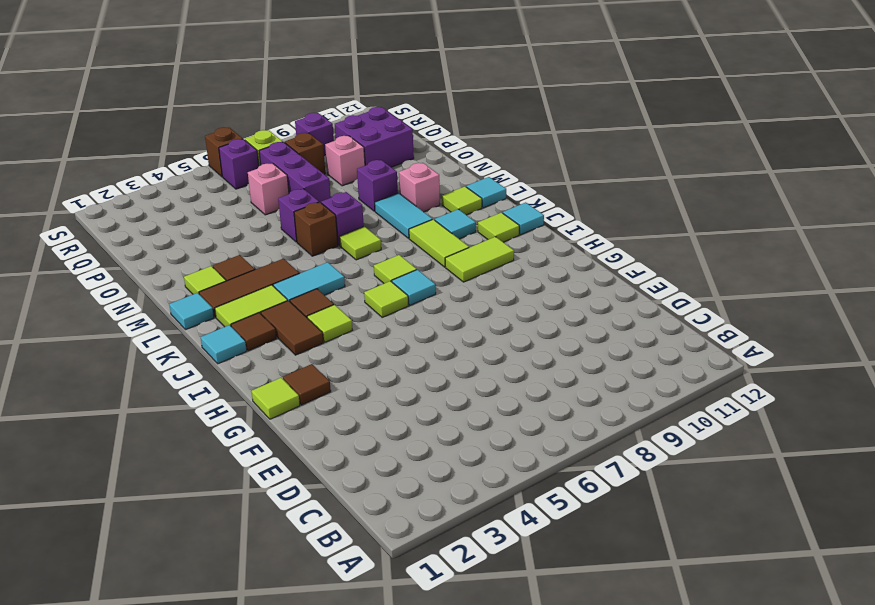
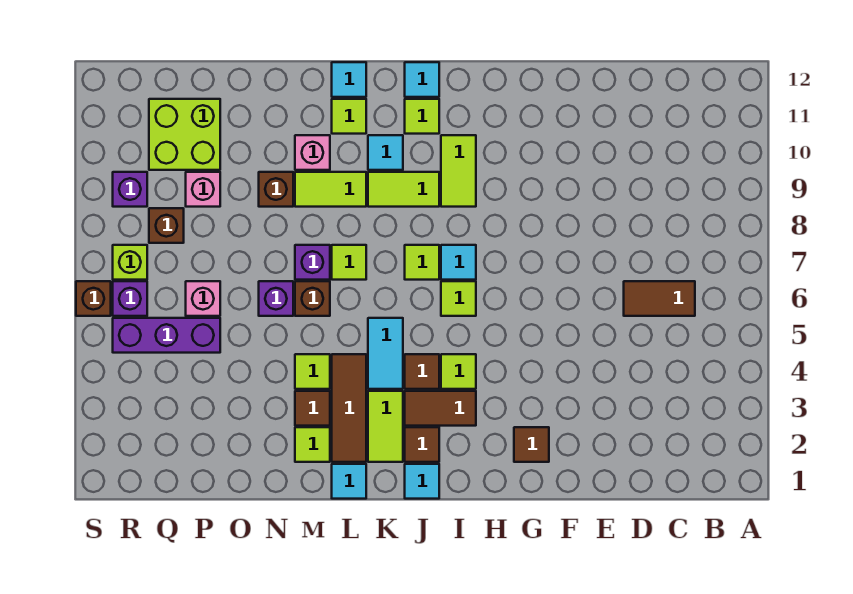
none -> brown tile C6:D6 level 1
lime tile G1 level 1 -> lime tile M4 level 1
cyan tile L9:M9 level 1 -> lime tile L9:M9 level 1
purple brick N9 level 1 -> brown brick N9 level 1
purple brick O7:Q7 level 1 -> purple brick P5:R5 level 1
purple brick P10:Q11 level 1 -> lime brick P10:Q11 level 1

